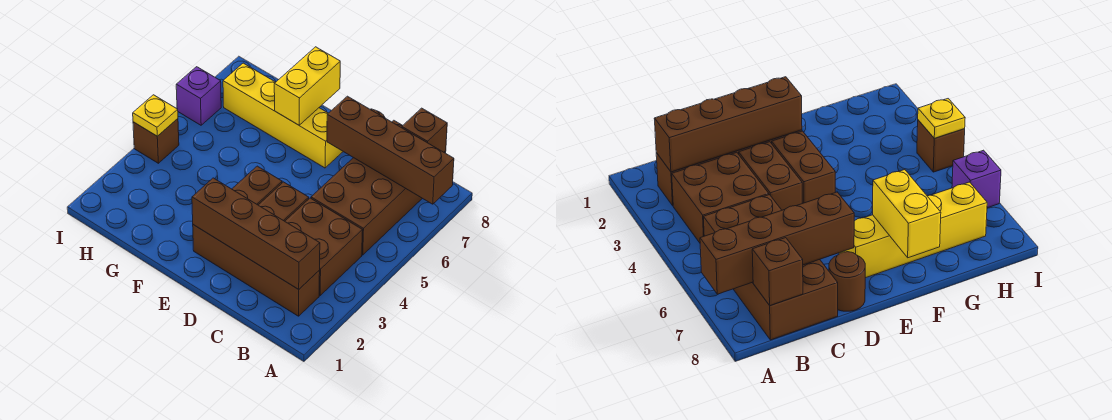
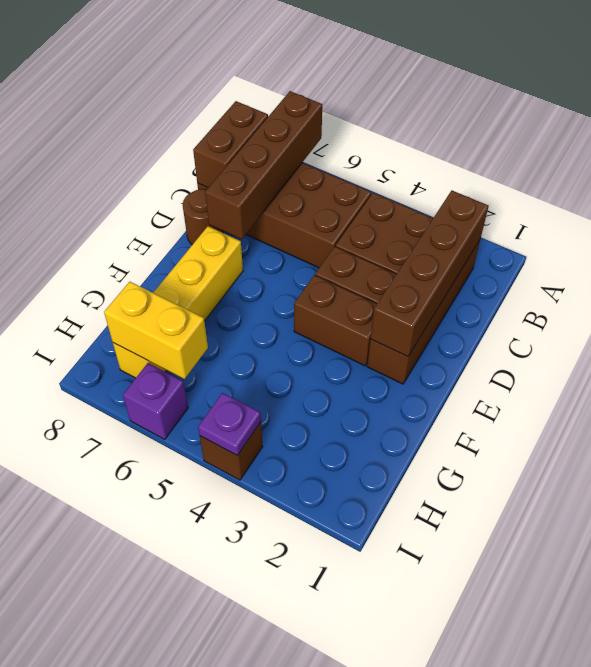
brown brick B8 level 2 -> brown brick B8:C8 level 2
yellow brick F7:F8 level 2 -> yellow brick H6:H7 level 2
yellow plate I4 level 2 -> purple plate I4 level 2

